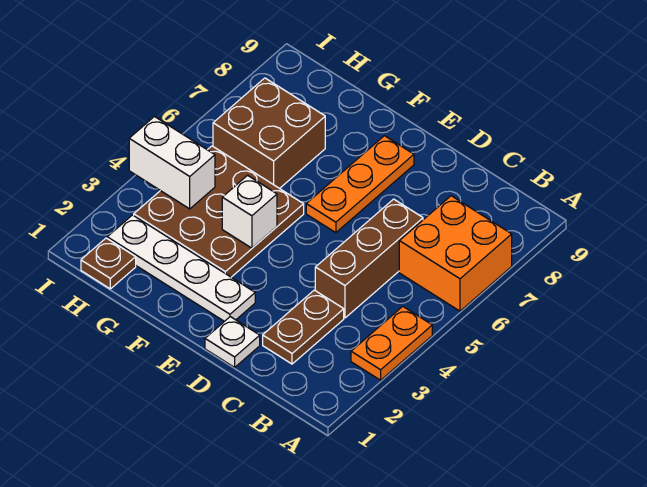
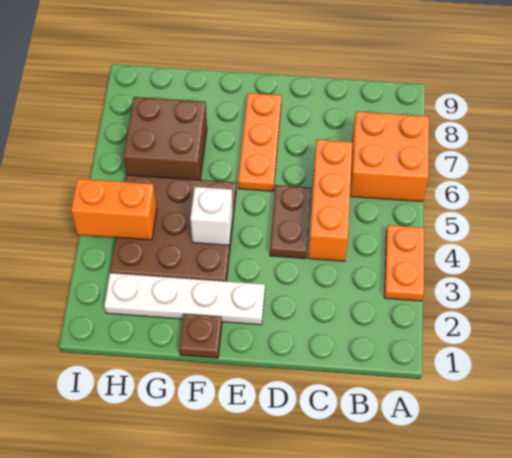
brown plate C2:C3 level 1 -> brown plate D4:D5 level 1
brown brick C4:C6 level 1 -> orange brick C4:C6 level 1
white plate D1 level 1 -> none
brown plate H1 level 1 -> brown plate F1 level 1
white brick H4:I4 level 2 -> orange brick H4:I4 level 2

